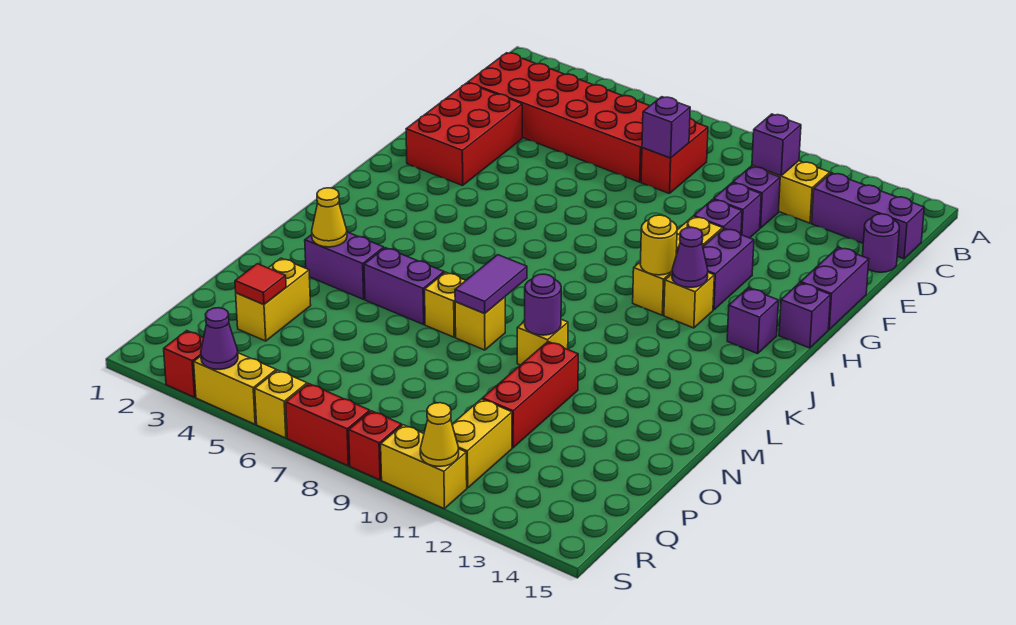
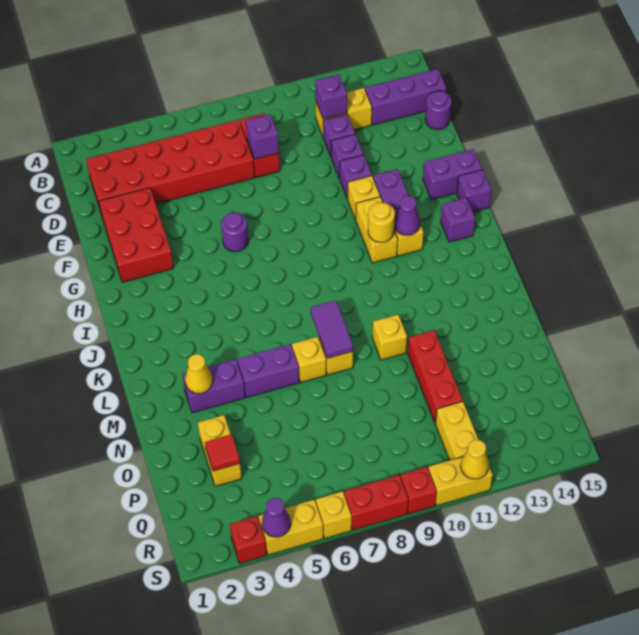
purple brick F15:G15 level 1 -> purple brick G14:G15 level 1
purple round brick M10 level 2 -> purple round brick G6 level 1

